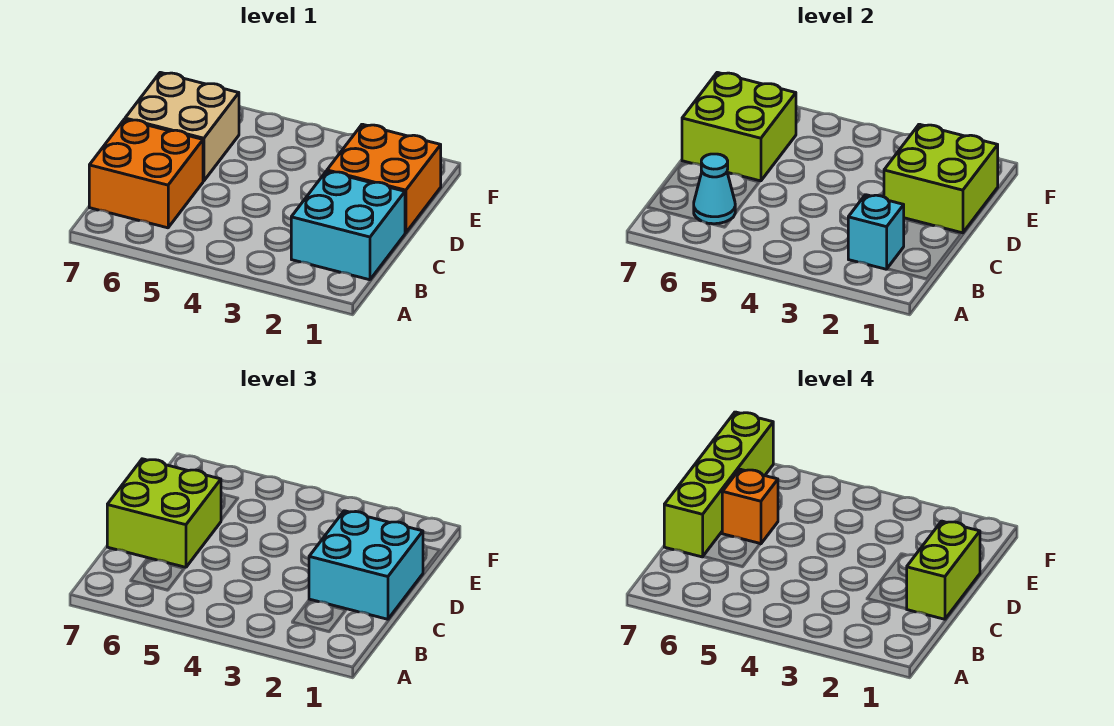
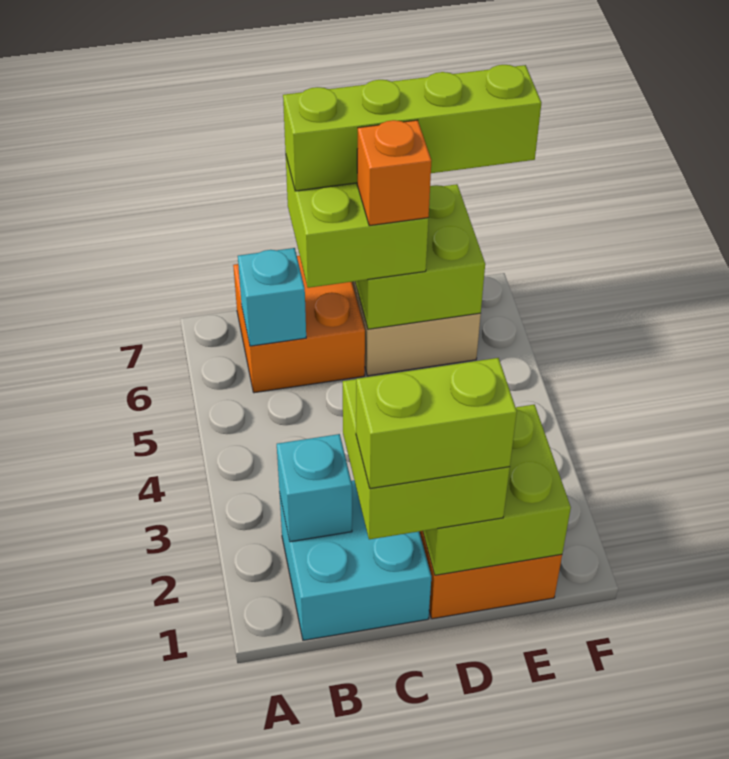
cyan cone B6 level 2 -> cyan brick B6 level 2
cyan brick C1:D2 level 3 -> lime brick C1:D2 level 3

